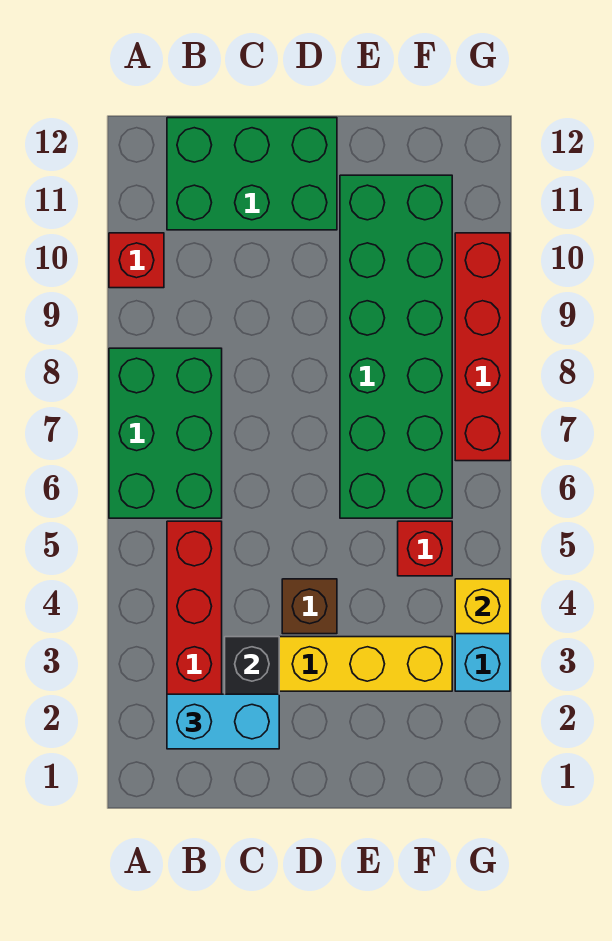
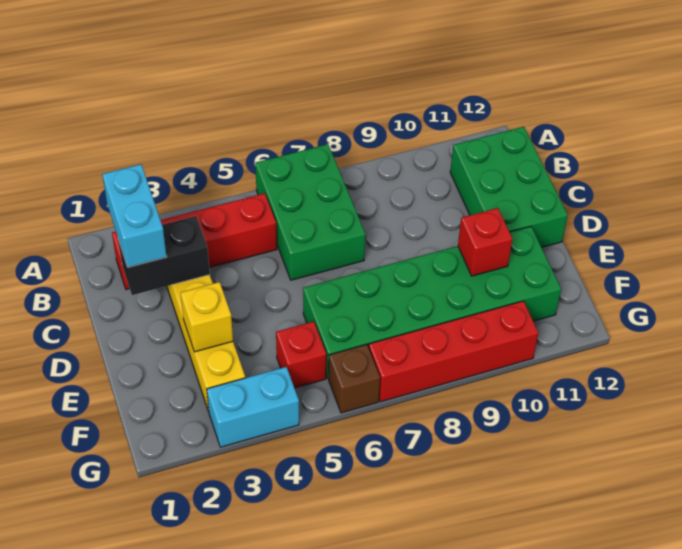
green brick A6:B8 level 1 -> green brick A6:C7 level 1
red brick A10 level 1 -> red brick E10 level 2
brown brick D4 level 1 -> brown brick G6 level 1
yellow brick G4 level 2 -> yellow brick E3 level 2

